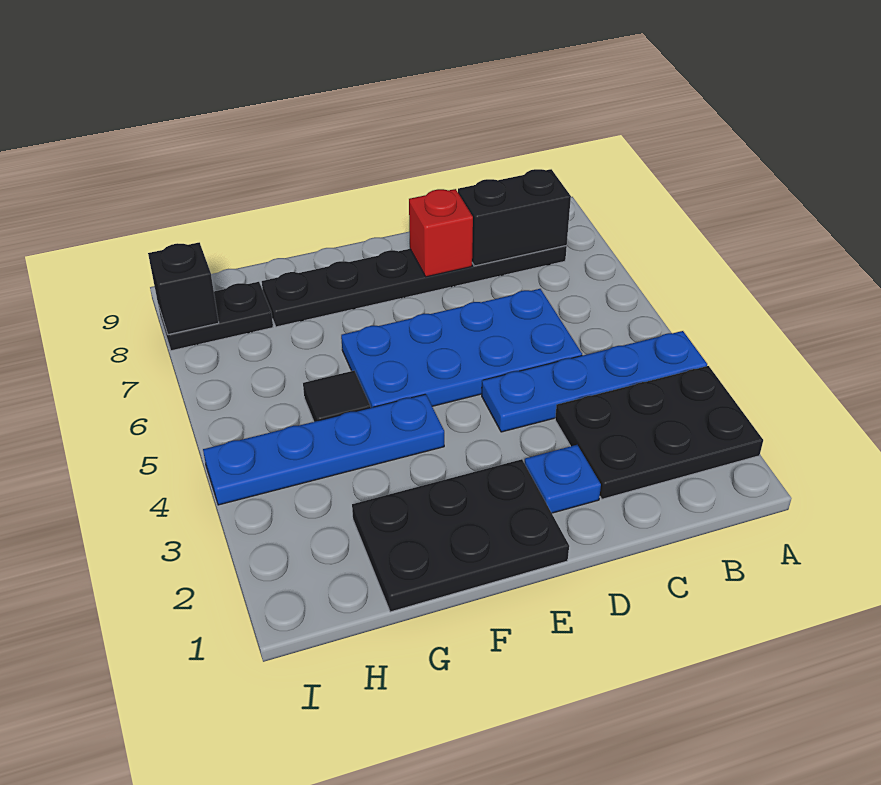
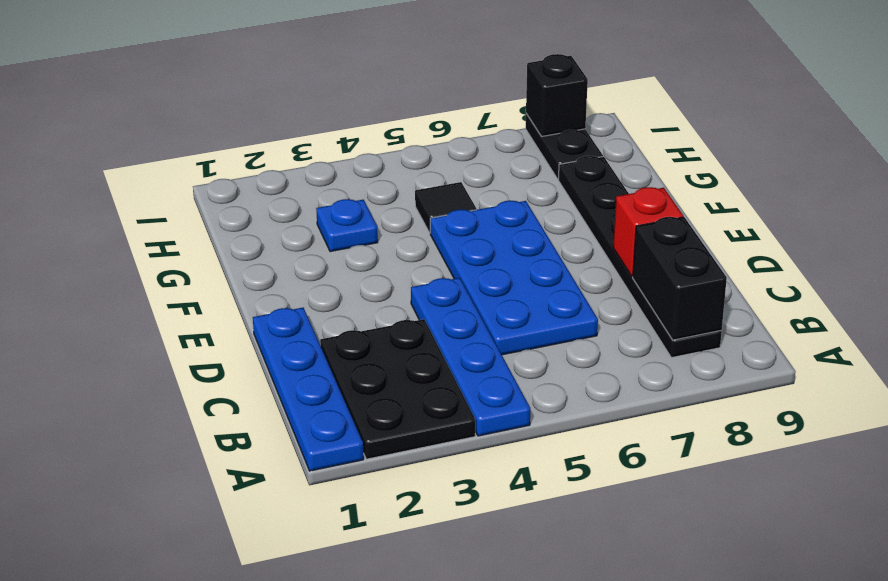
blue plate D2 level 1 -> blue plate G3 level 1
black plate E1:G2 level 1 -> none
blue plate F4:I4 level 1 -> blue plate A1:D1 level 1

